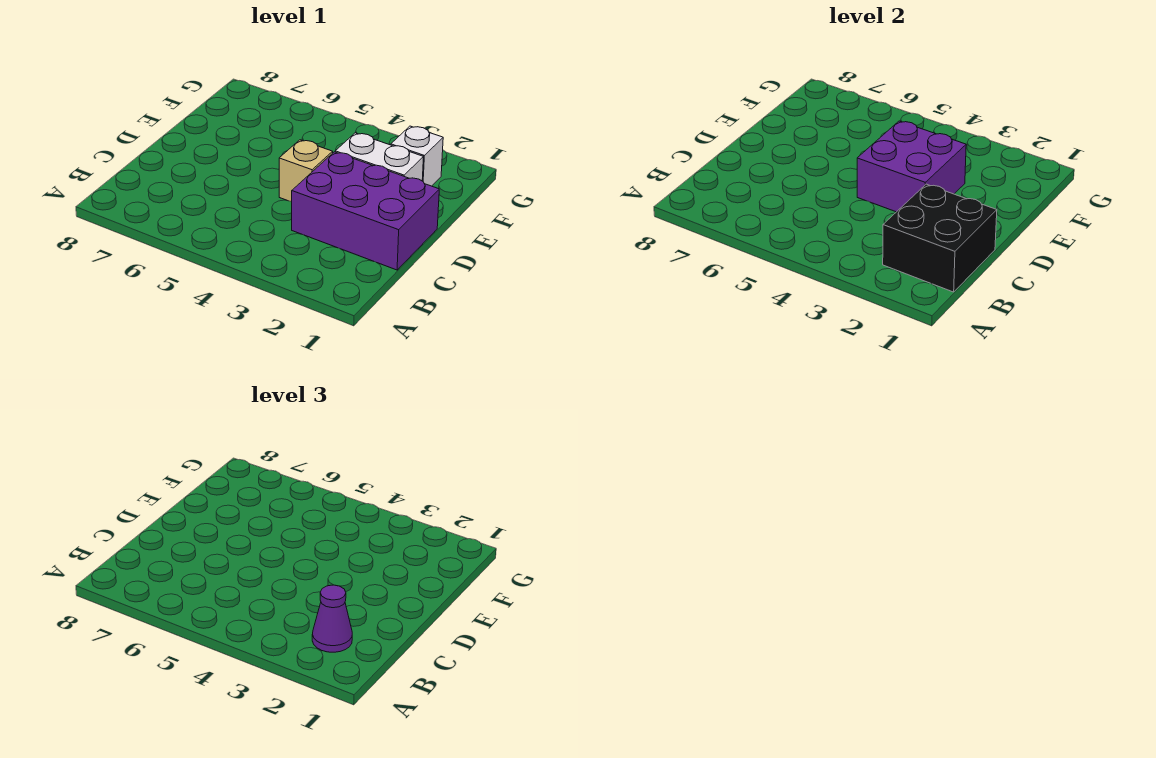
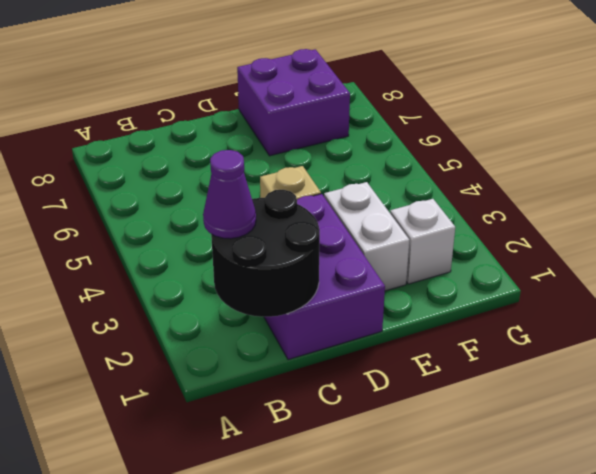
black brick B1:C2 level 2 -> black round brick B1:C2 level 2
purple brick D3:E4 level 2 -> purple brick E7:F8 level 1

